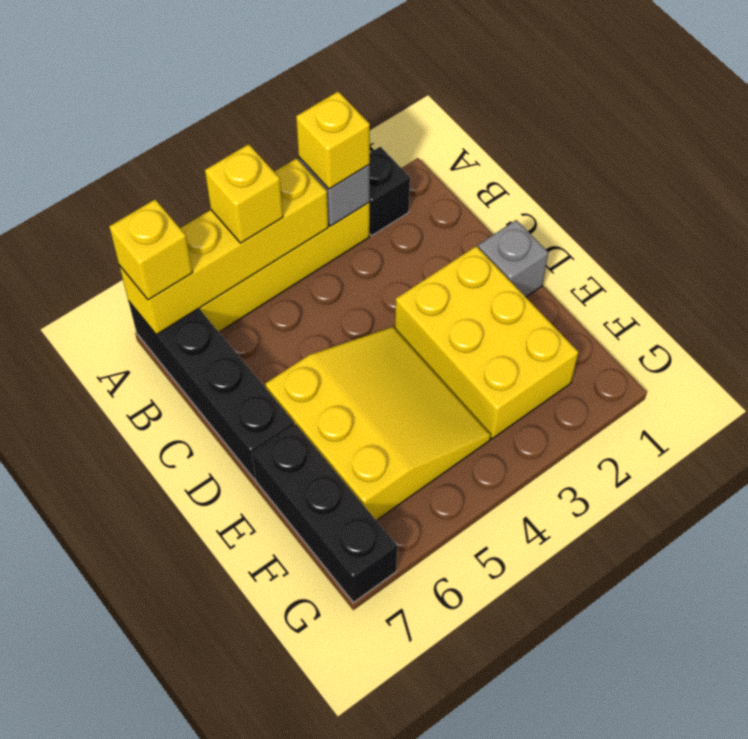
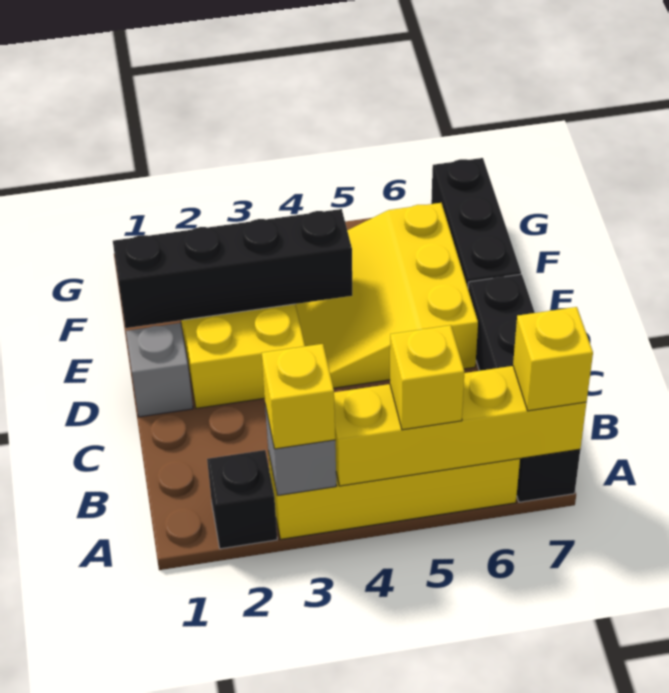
none -> black brick E1:E4 level 2

